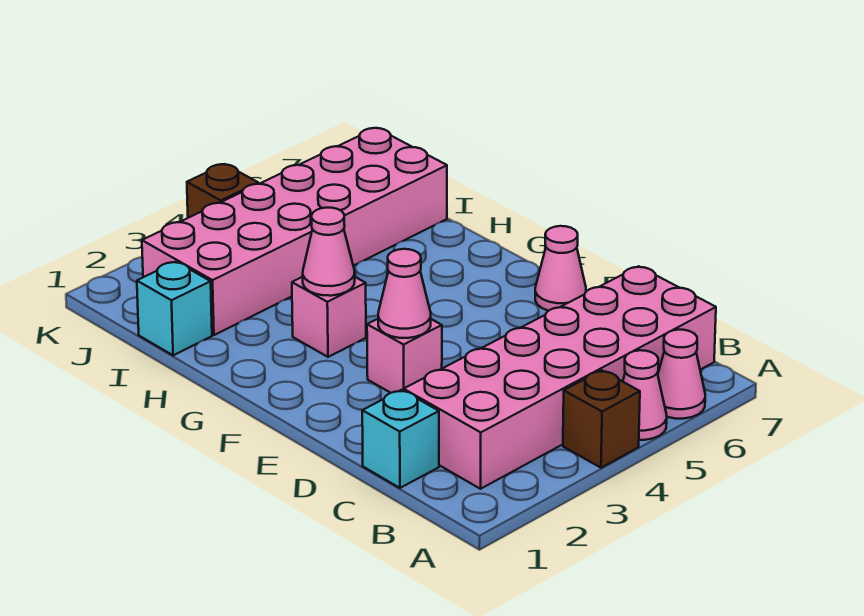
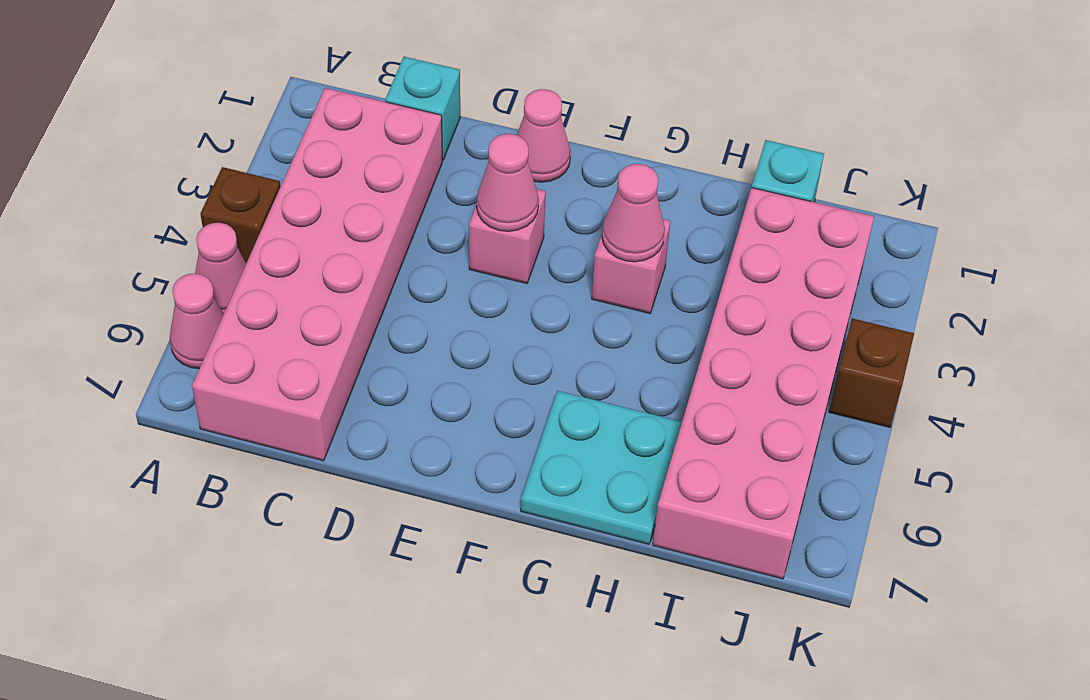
pink cone E7 level 1 -> pink cone E1 level 1
none -> cyan plate G6:H7 level 1

